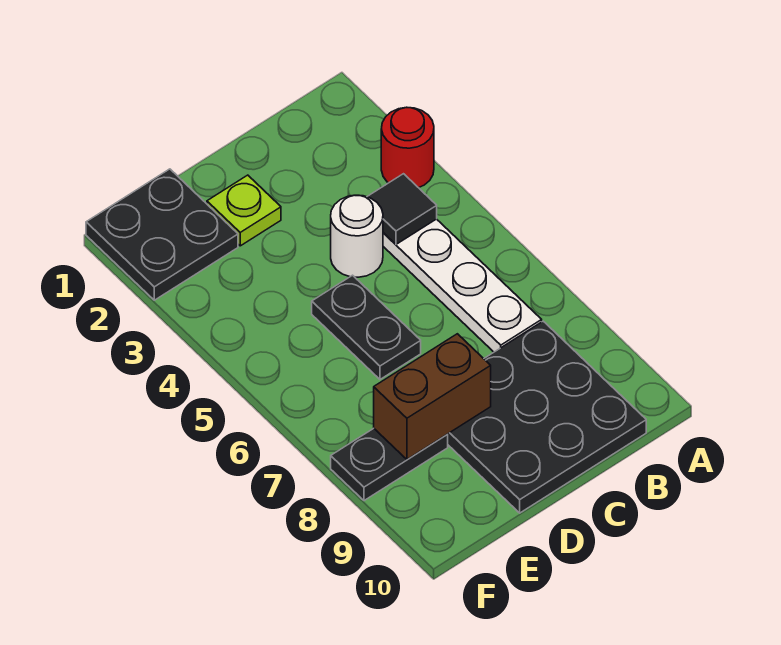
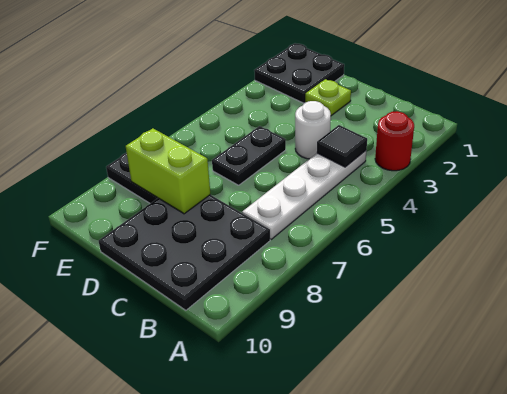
brown brick D8:E8 level 2 -> lime brick D8:E8 level 2

